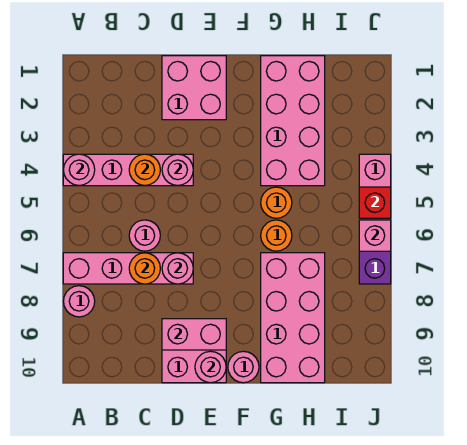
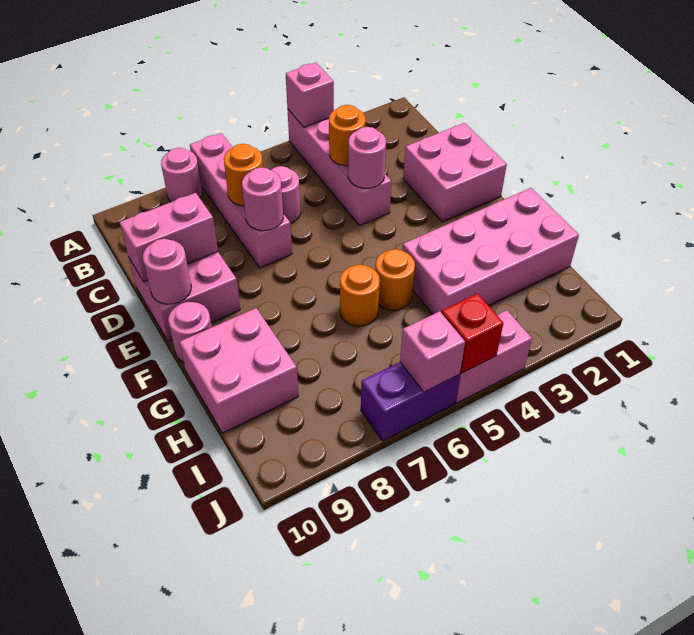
pink round brick A4 level 2 -> pink brick A4 level 2
pink brick D9:E9 level 2 -> pink brick D9:D10 level 2
pink brick G7:H10 level 1 -> pink brick G9:H10 level 1

